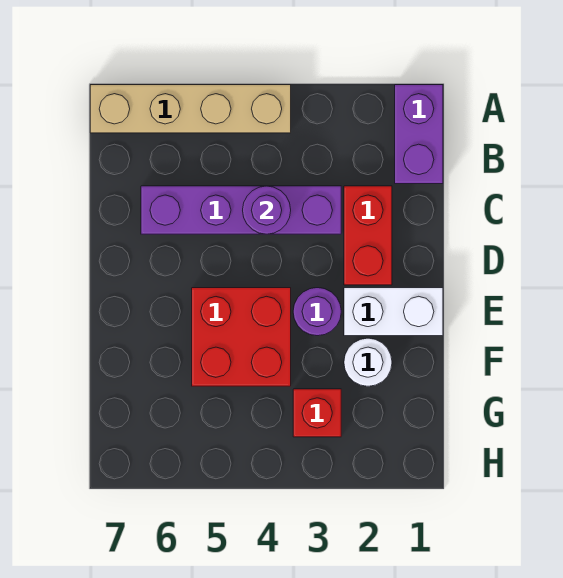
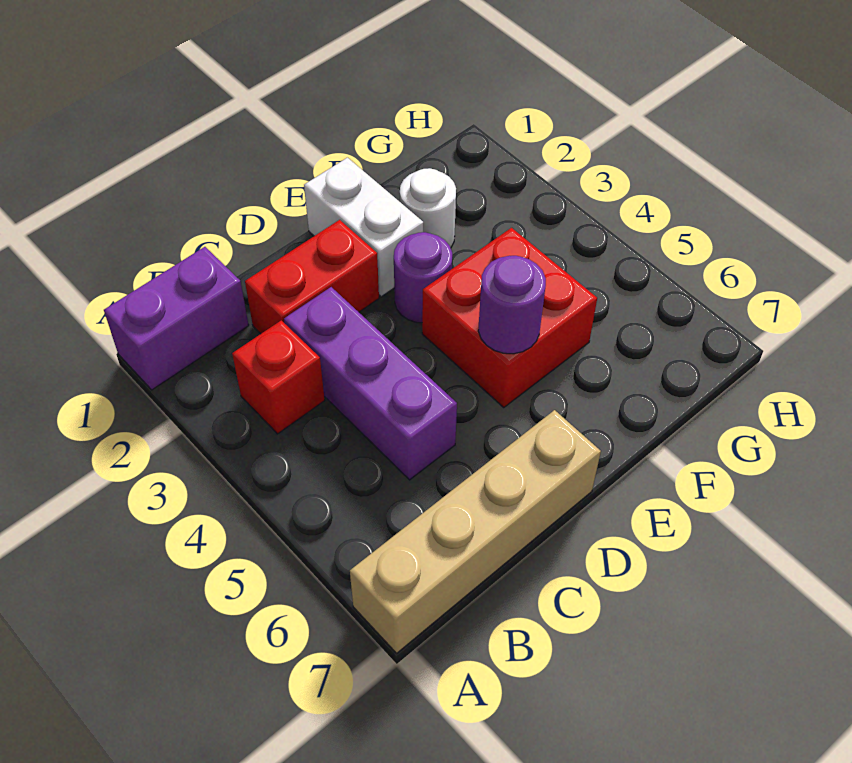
tan brick A4:A7 level 1 -> tan brick A7:D7 level 1
purple brick C3:C6 level 1 -> purple brick C3:C5 level 1
purple round brick C4 level 2 -> purple round brick E5 level 2
red brick G3 level 1 -> red brick B3 level 1

